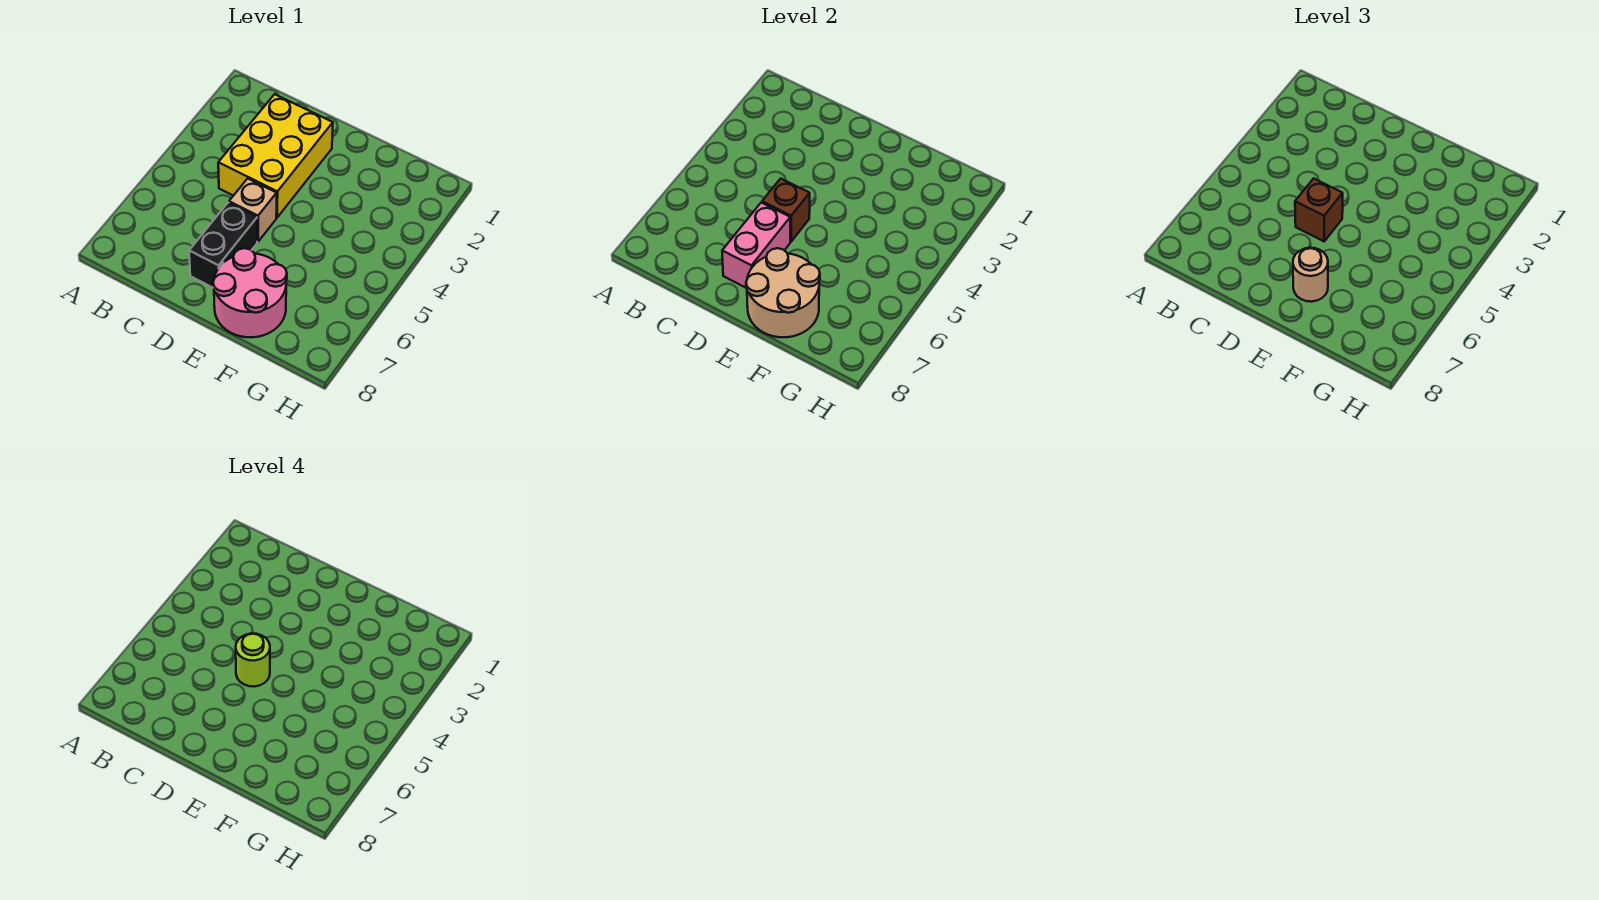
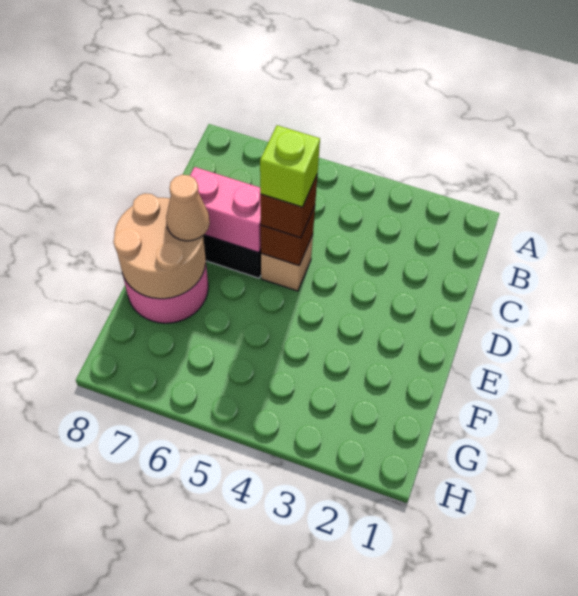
yellow brick C2:D4 level 1 -> none
lime round brick D5 level 4 -> lime brick D5 level 4
tan round brick E7 level 3 -> tan cone E7 level 3

